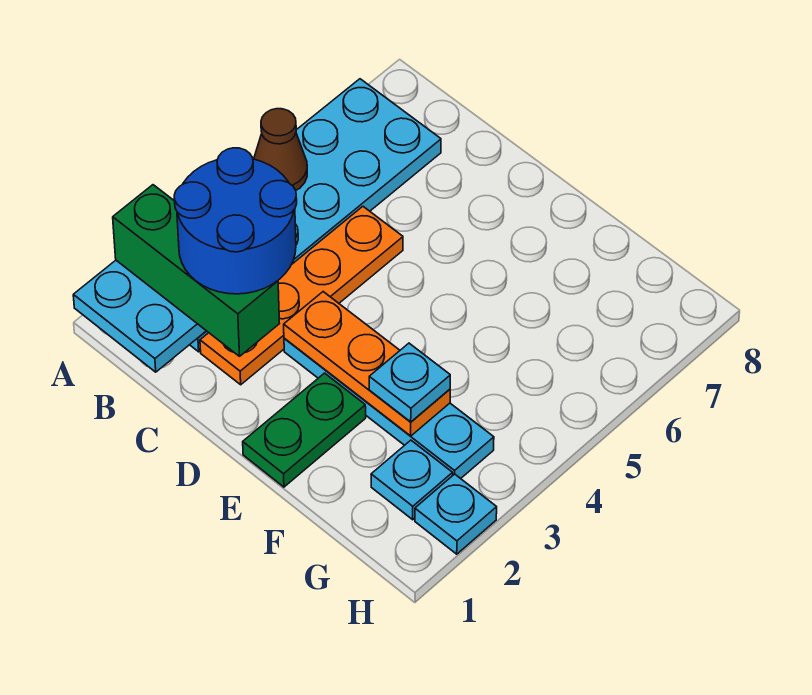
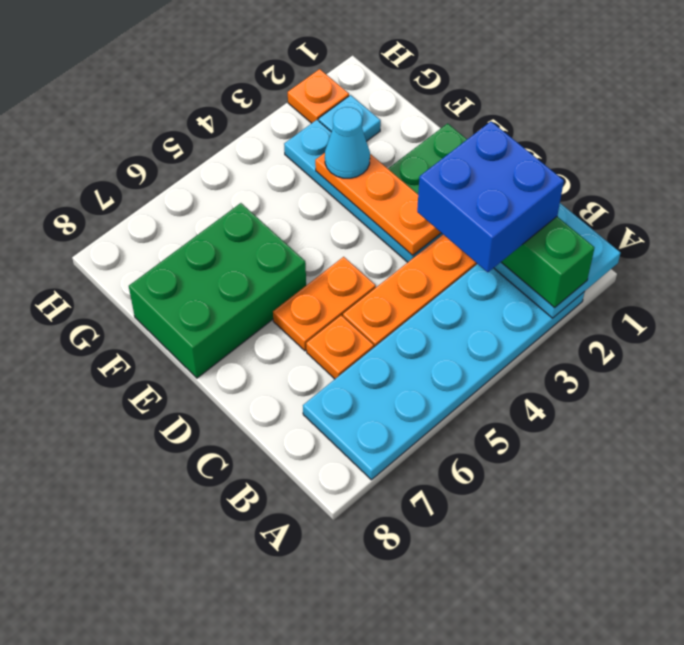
brown cone A5 level 2 -> none
blue round brick B2:C3 level 4 -> blue brick B2:C3 level 4
none -> orange plate C6 level 1
none -> orange plate D5:D6 level 1
none -> green brick E6:F8 level 1
cyan plate F3 level 3 -> cyan cone F3 level 3
cyan plate H2 level 1 -> orange plate H2 level 1

